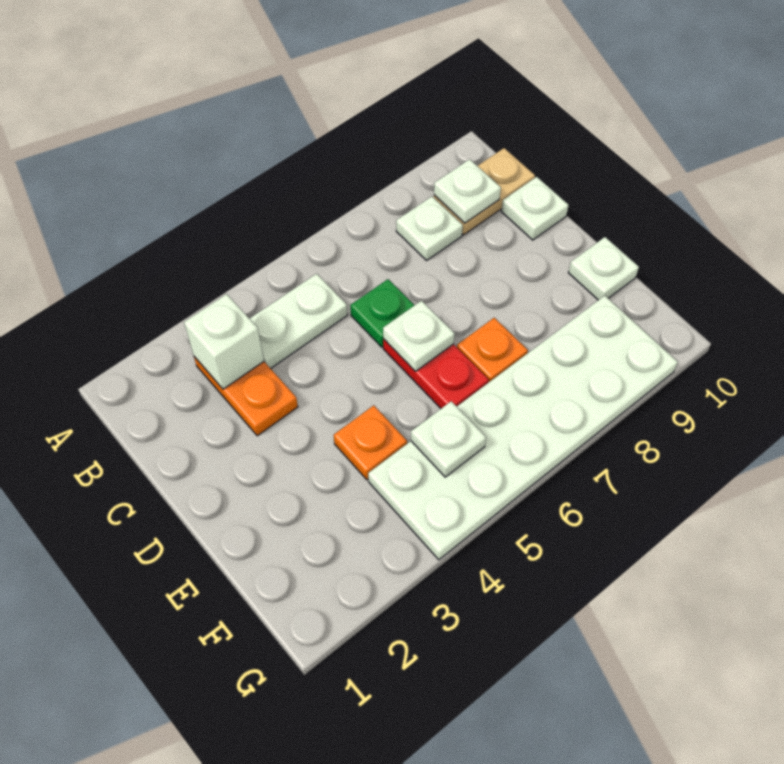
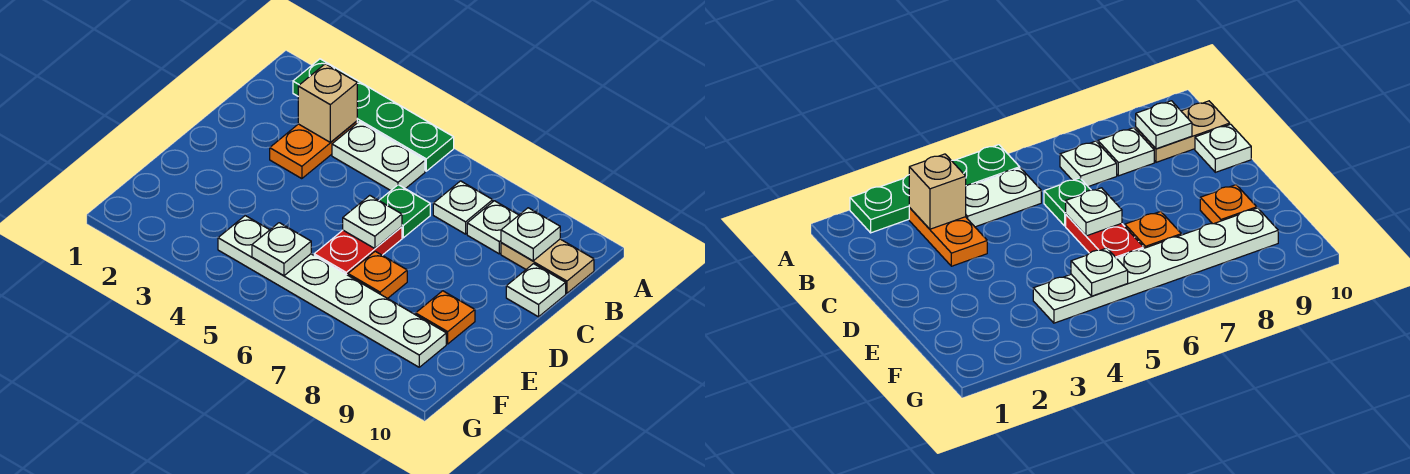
none -> green plate A2:A5 level 1
white brick B3 level 2 -> tan brick B3 level 2
orange plate E4 level 1 -> orange plate E9 level 1
white plate E10 level 1 -> white plate B7 level 1
white plate F4:G9 level 1 -> white plate F4:F9 level 1

